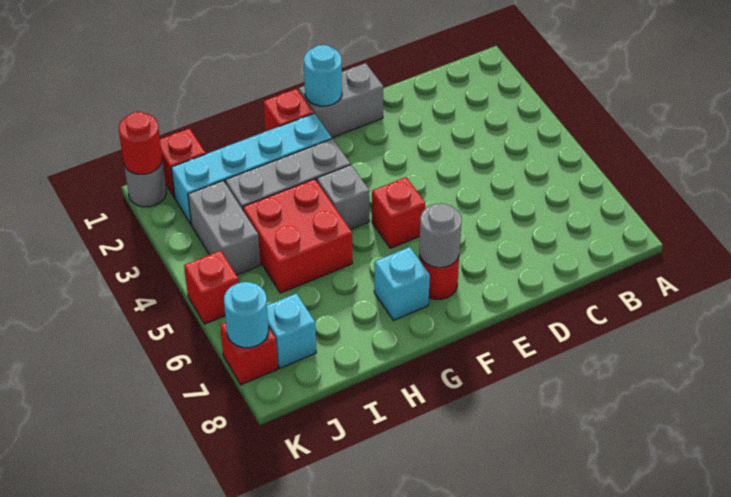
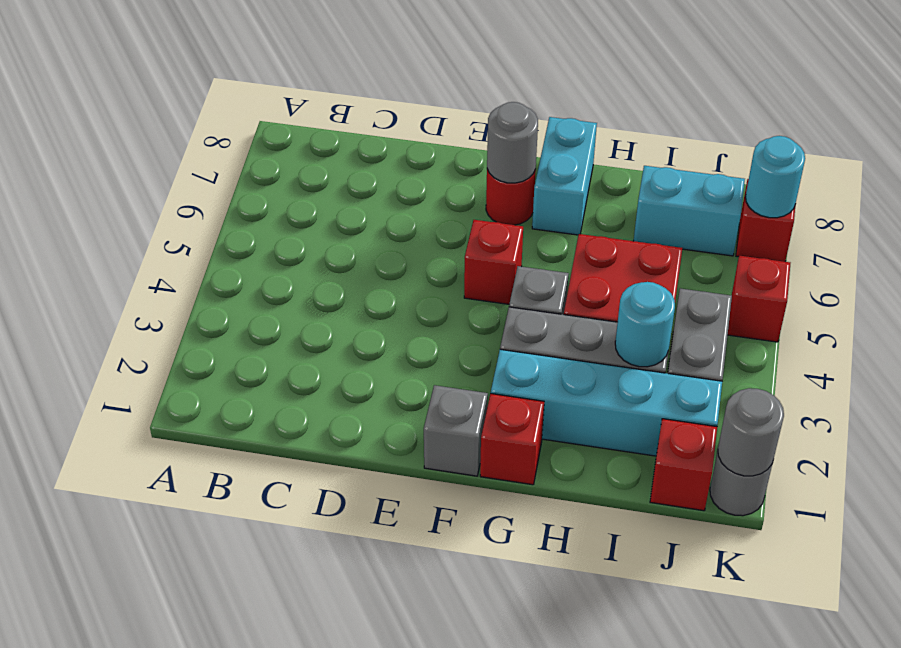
grey brick E1:F1 level 1 -> grey brick F1 level 1
cyan round brick F1 level 2 -> cyan round brick I3 level 2
cyan brick G7 level 1 -> cyan brick G7:G8 level 1
cyan brick J7 level 1 -> cyan brick I7:J7 level 1
red round brick K1 level 2 -> grey round brick K1 level 2

